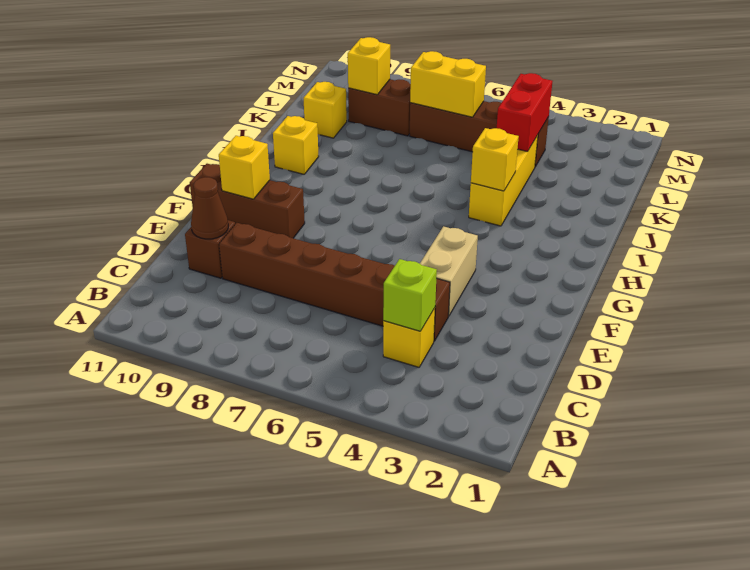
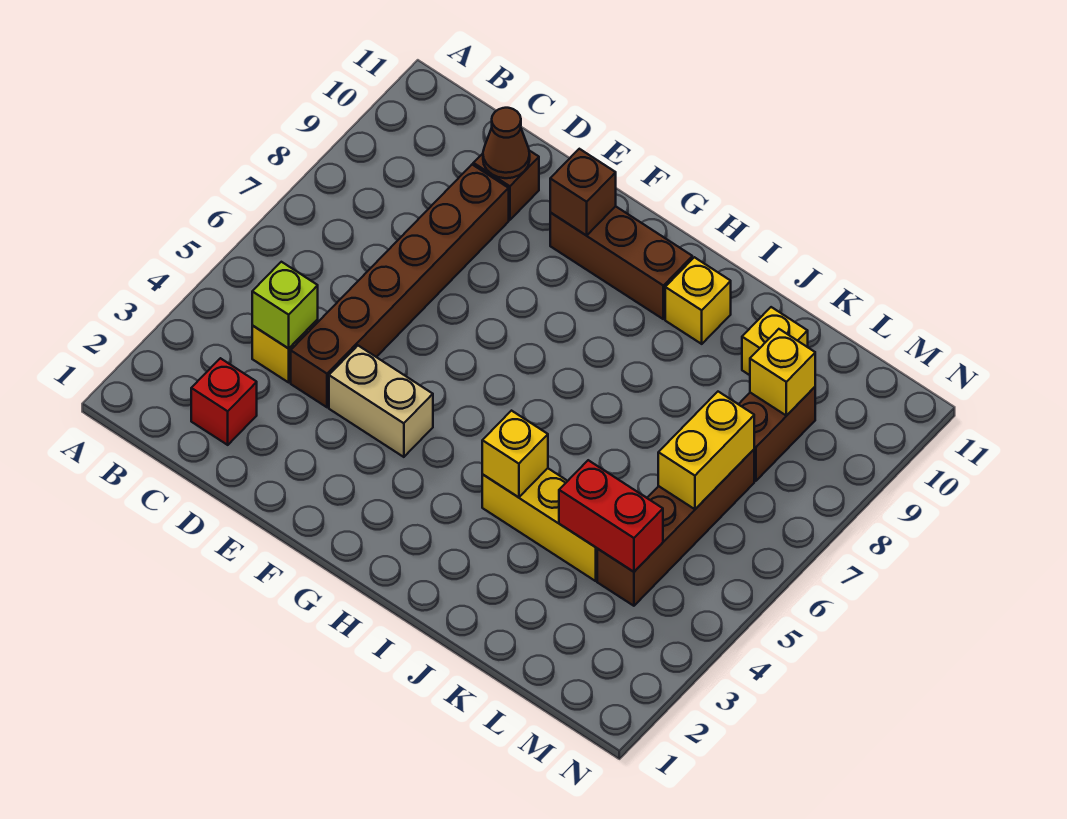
none -> red brick C2 level 1
brown brick F9:F11 level 1 -> brown brick F10:H10 level 1
yellow brick F10 level 2 -> brown brick F10 level 2

